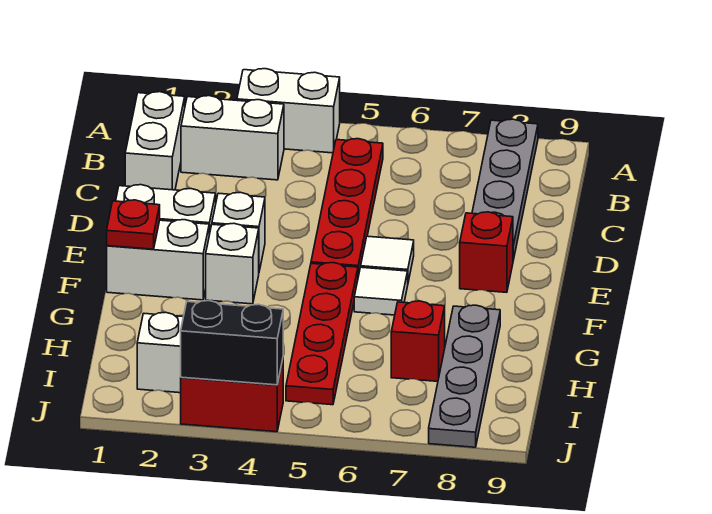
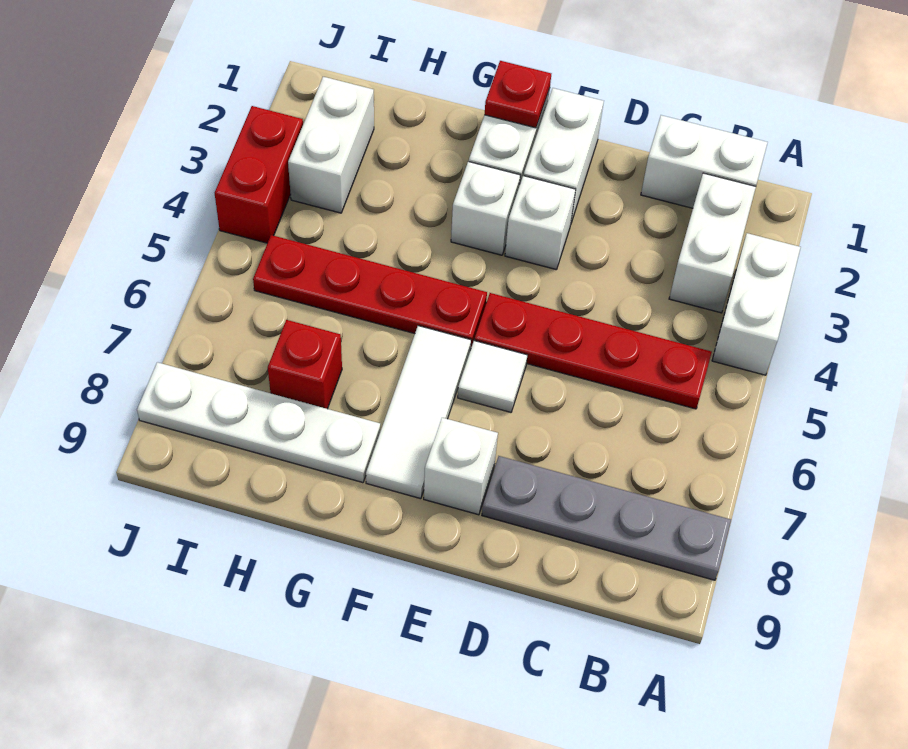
red brick E8 level 1 -> white brick E8 level 1
white tile F6 level 1 -> white tile F6:F8 level 1
grey plate G8:J8 level 1 -> white plate G8:J8 level 1
black brick J3:J4 level 2 -> none

